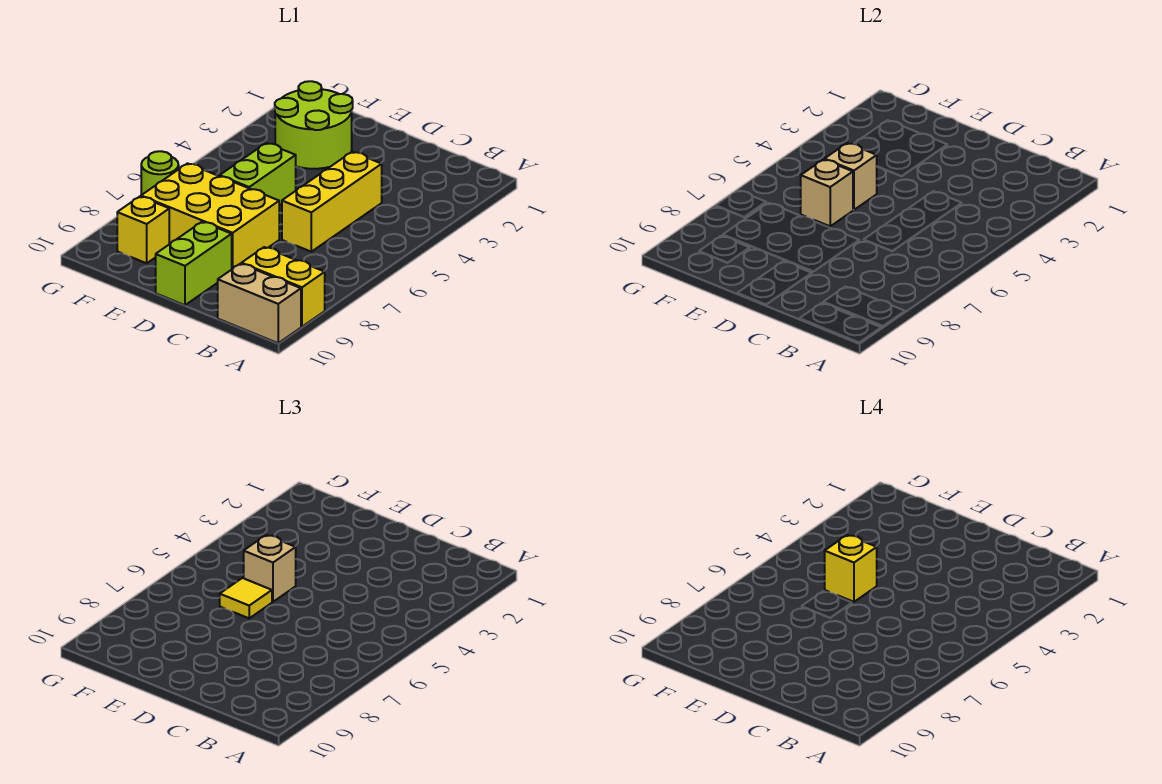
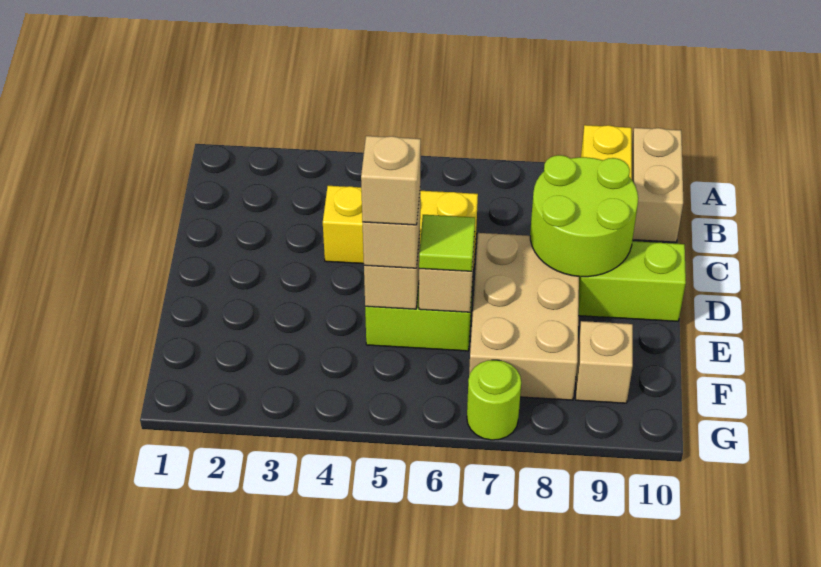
yellow brick D7:F8 level 1 -> tan brick D7:F8 level 1
lime round brick E2:F3 level 1 -> lime round brick C8:D9 level 2
yellow brick E5 level 4 -> tan brick E5 level 4
yellow tile E6 level 3 -> lime tile E6 level 3
yellow brick F9 level 1 -> tan brick F9 level 1

